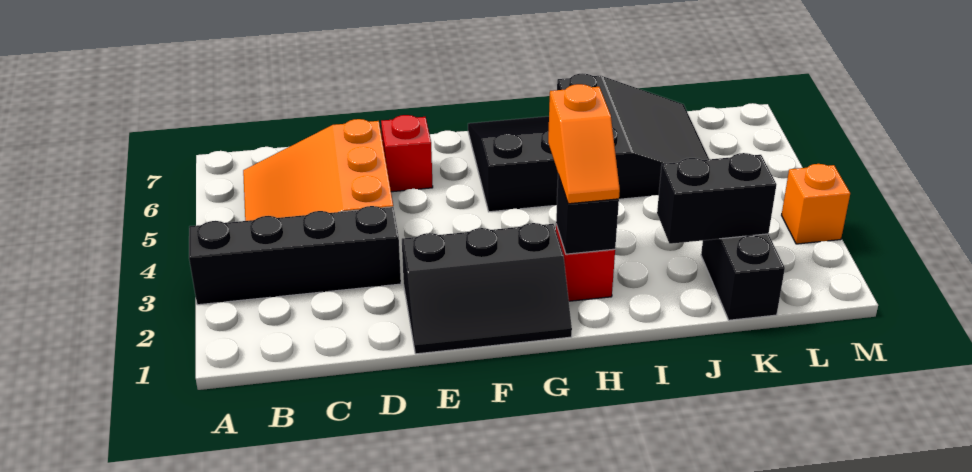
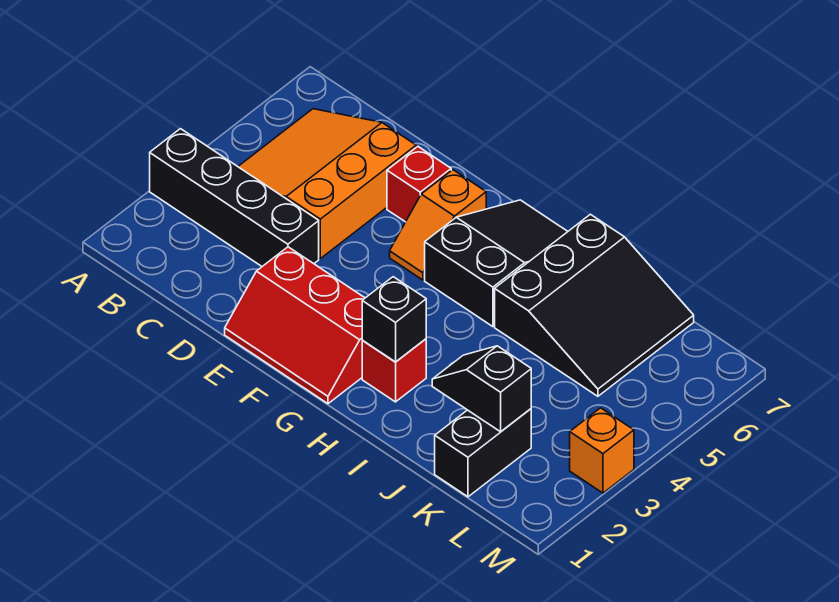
black slope E1:G2 level 1 top 2 -> red slope E1:G2 level 1 top 2
orange slope H2:H3 level 3 top 3 -> orange slope F5:F6 level 1 top 6
black brick J2:K2 level 2 -> black slope J2:K2 level 2 top K

